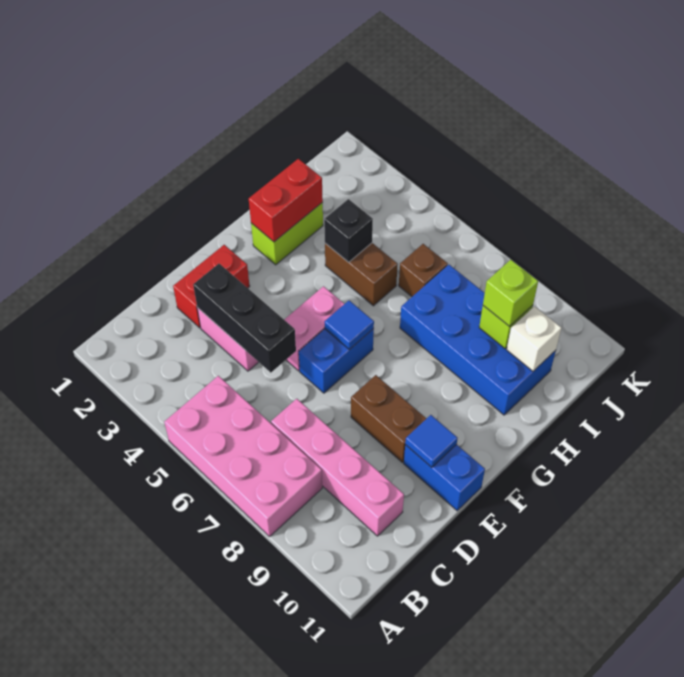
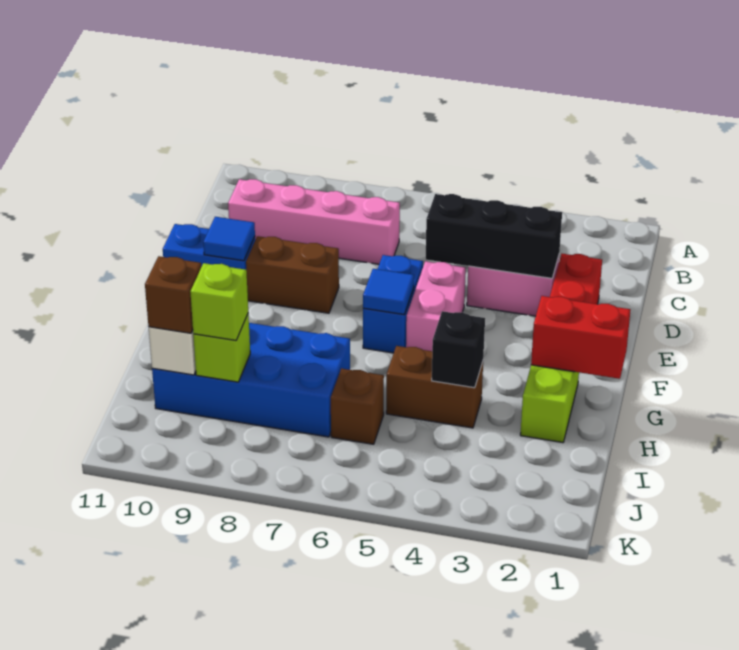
pink brick A5:B8 level 1 -> none
red brick G2:H2 level 2 -> red brick G1:G2 level 2
none -> brown brick I10 level 3

